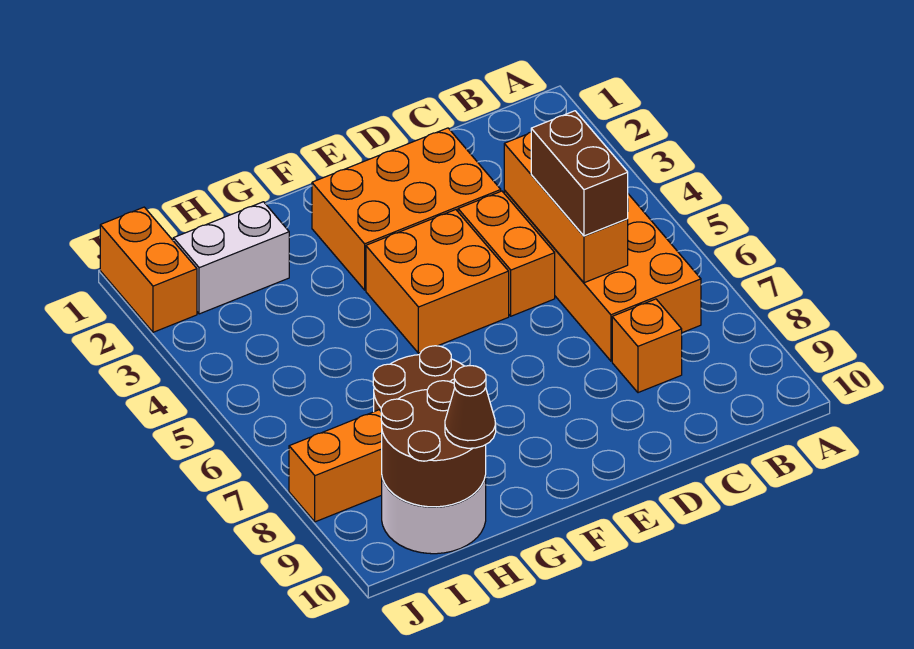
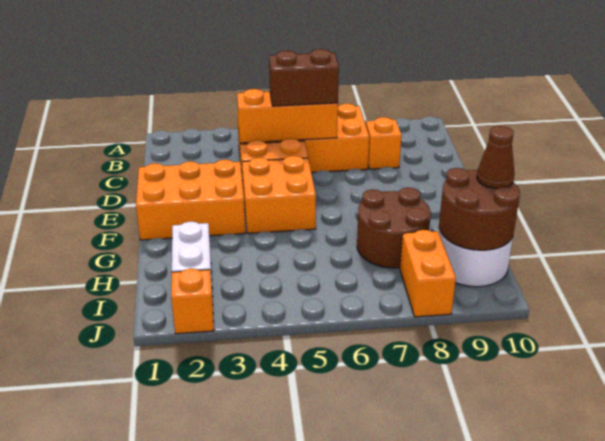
orange brick D2:F3 level 1 -> orange brick E1:F3 level 1
orange brick J1:J2 level 1 -> orange brick J2 level 1

